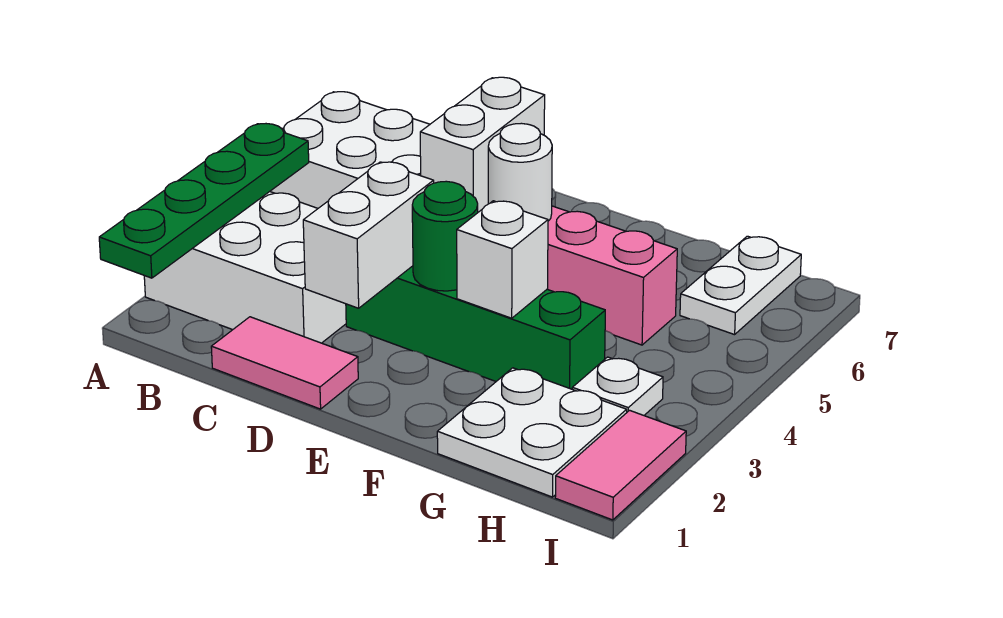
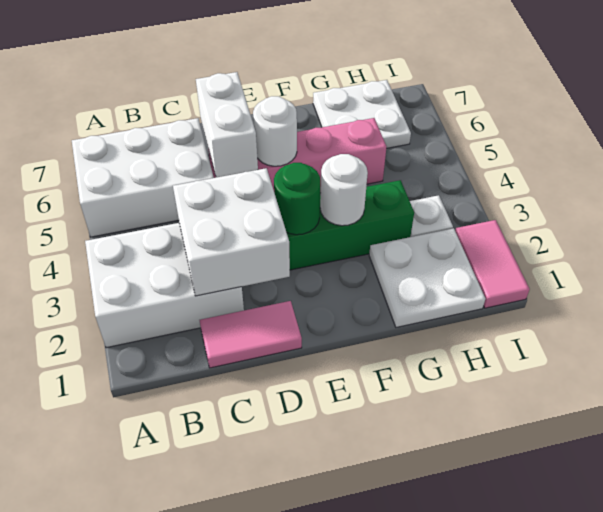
green plate A1:A4 level 2 -> none
white brick D2:D3 level 2 -> white brick C2:D3 level 2
white brick F3 level 2 -> white round brick F3 level 2
white plate H6:H7 level 1 -> white plate G6:H7 level 1

